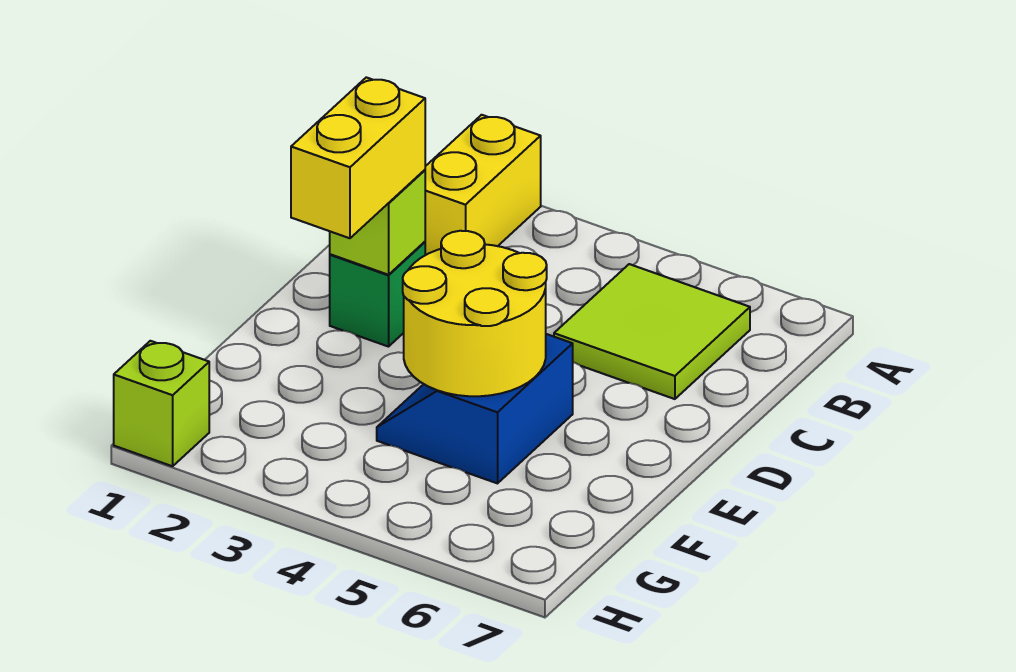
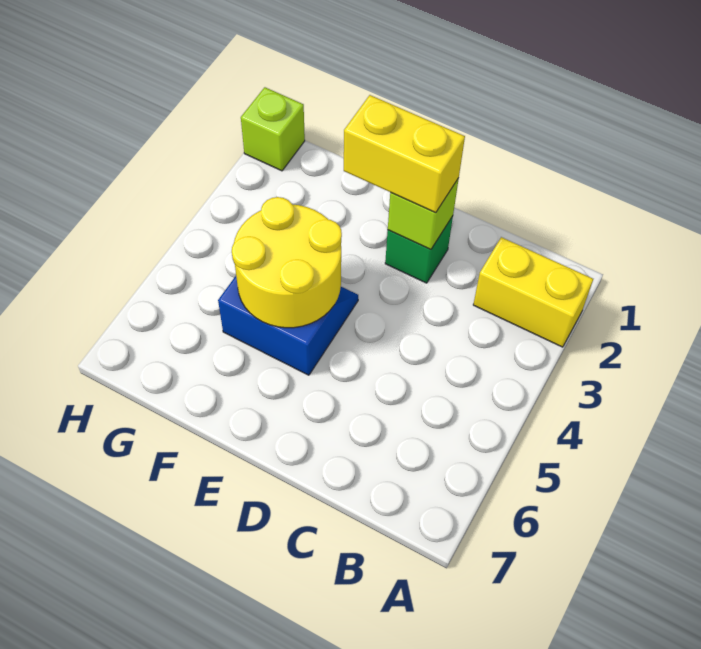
lime tile B5:C6 level 1 -> none

